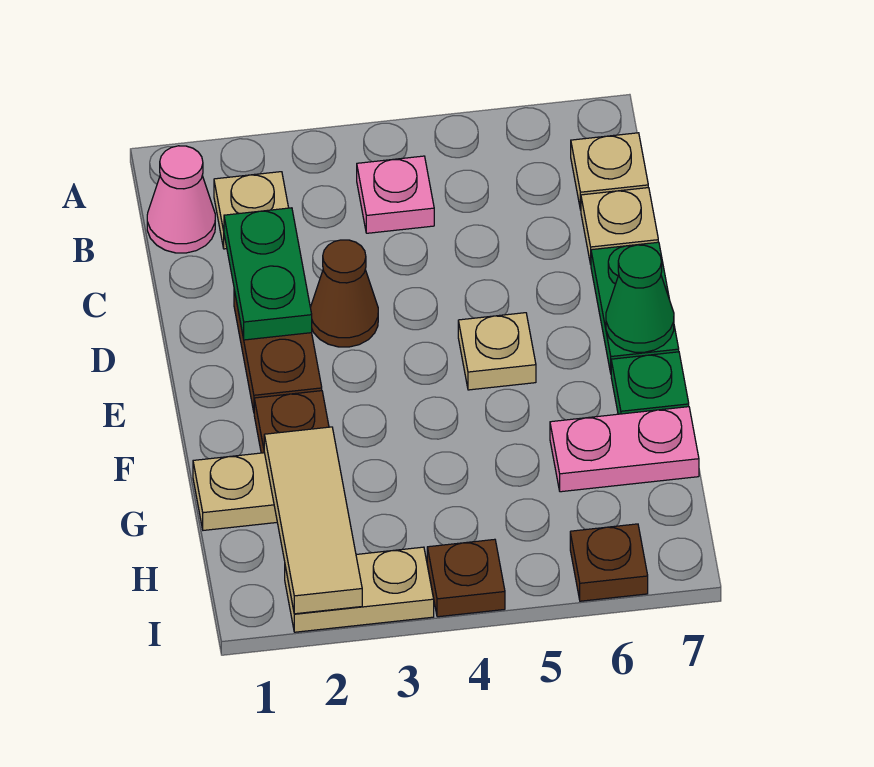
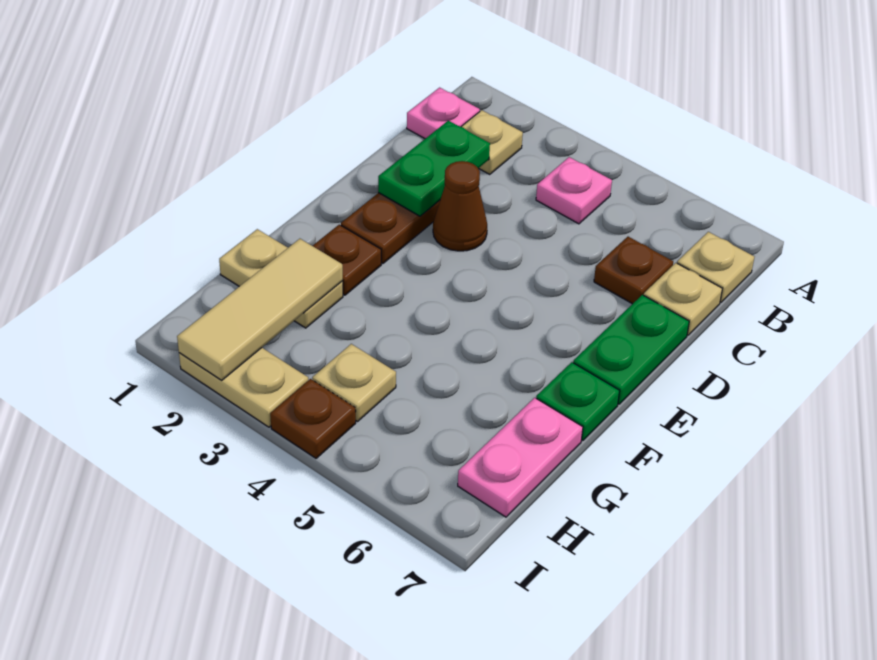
pink cone B1 level 1 -> pink plate B1 level 1
tan plate E5 level 1 -> tan plate H4 level 1
green cone E7 level 2 -> none
pink plate G6:G7 level 1 -> pink plate G7:H7 level 1
brown plate I6 level 1 -> brown plate C6 level 1

